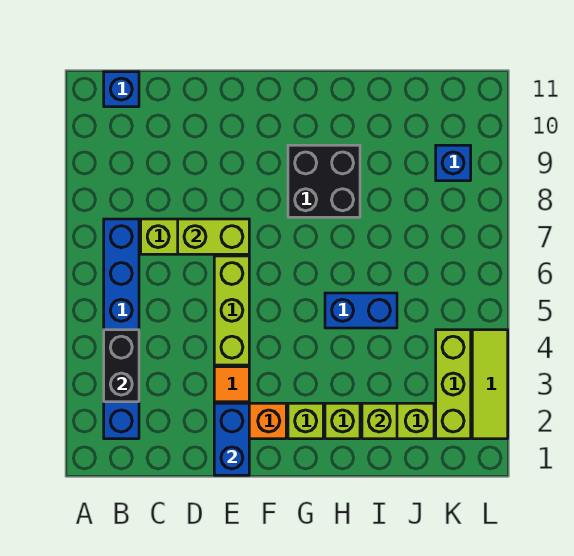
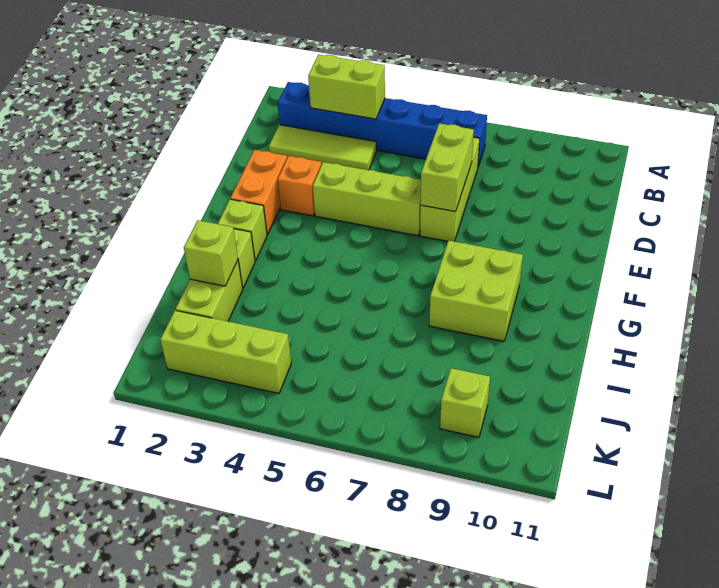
black brick B3:B4 level 2 -> lime brick B3:B4 level 2
blue brick B11 level 1 -> none
blue brick E1:E2 level 2 -> none
orange tile E3 level 1 -> orange brick E3 level 1
black brick G8:H9 level 1 -> lime brick G8:H9 level 1
blue brick H5:I5 level 1 -> none
blue brick K9 level 1 -> lime brick K9 level 1
lime tile L2:L4 level 1 -> lime tile C2:C4 level 1

